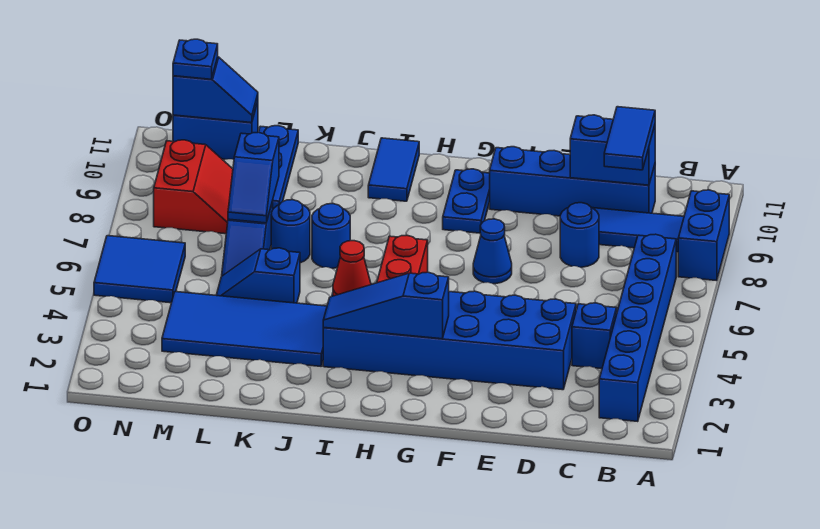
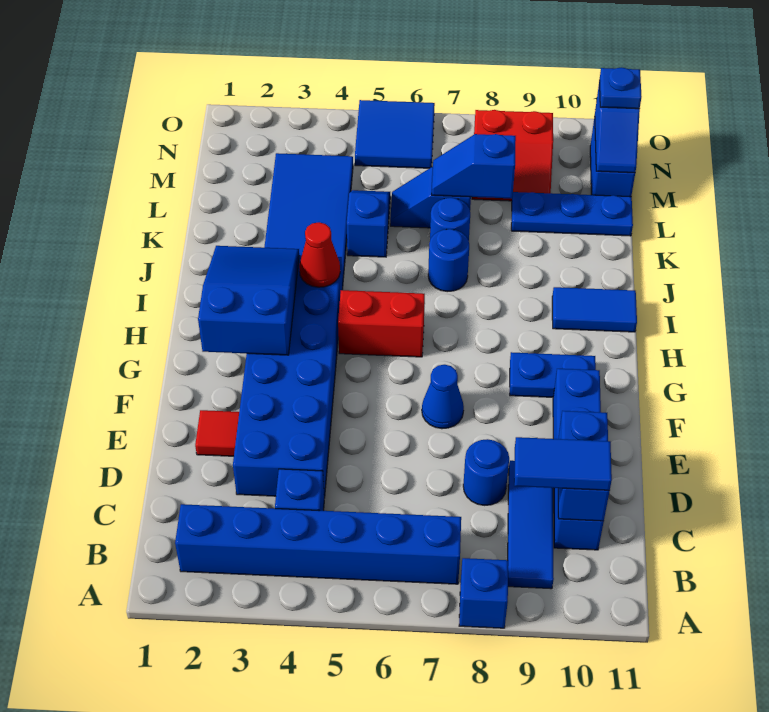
blue brick A8:A9 level 1 -> blue brick A8 level 1
none -> red tile E2 level 1
blue slope G3:I3 level 2 top G -> blue slope G2:I3 level 2 top G

